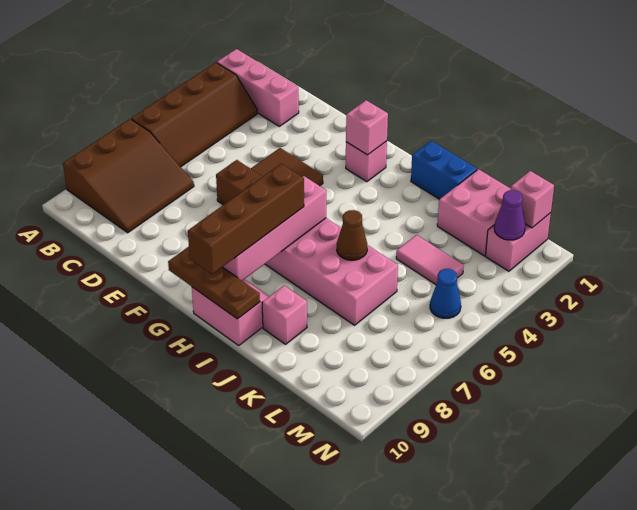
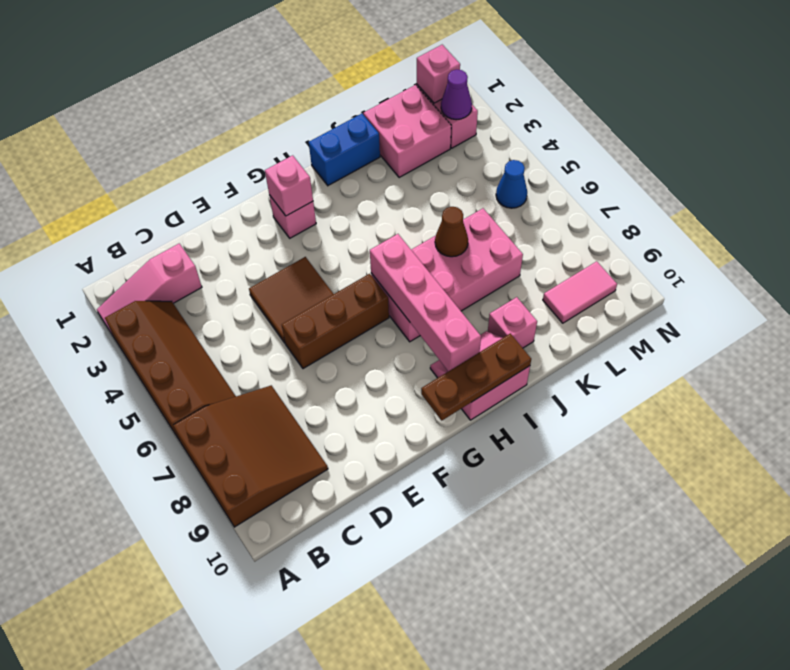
pink brick A2:C2 level 1 -> pink slope A2:C2 level 1 top C
brown brick H7:H10 level 3 -> none
pink tile K4:L4 level 1 -> pink tile L9:M9 level 1

